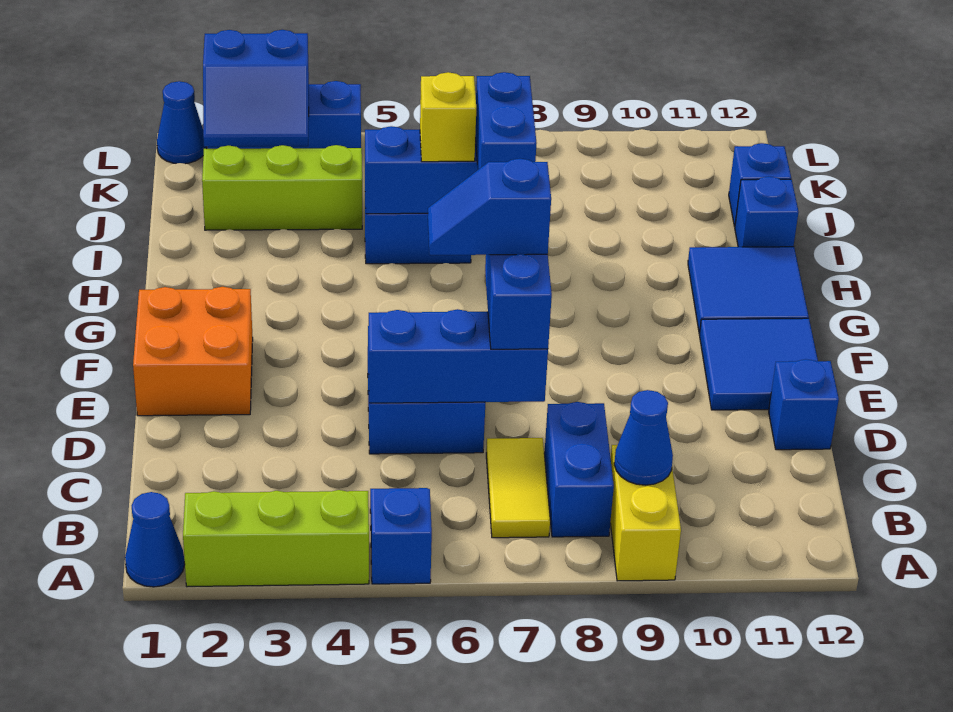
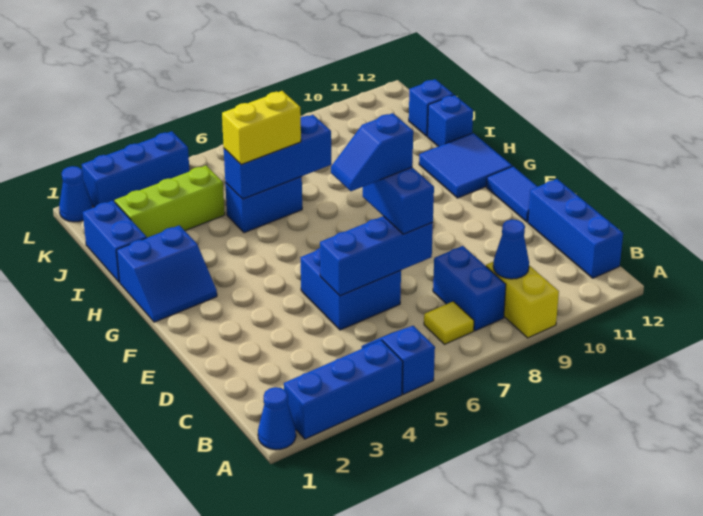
lime brick A2:A4 level 1 -> blue brick A2:A4 level 1
yellow tile B7:C7 level 1 -> yellow tile B7 level 1
blue brick D12 level 1 -> blue brick B12:D12 level 1
orange brick E1:F2 level 1 -> none
blue tile E11:F12 level 1 -> blue tile E12:F12 level 1
blue brick H7:I7 level 3 -> blue brick I1:J1 level 1
yellow brick I6 level 3 -> yellow brick I5:I6 level 3
blue slope K2:L3 level 2 top L -> blue slope G1:H2 level 1 top H

